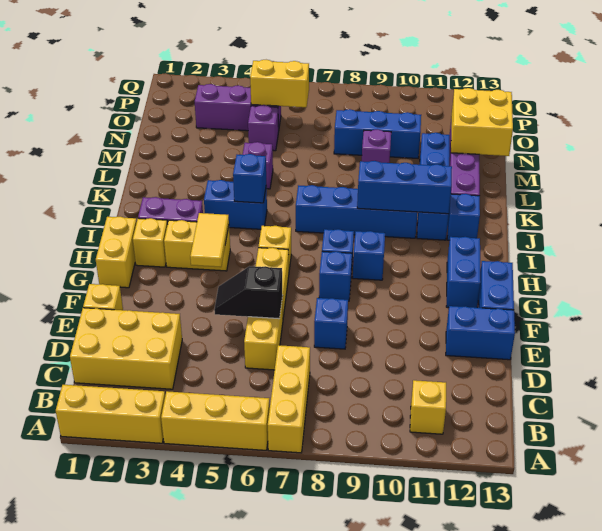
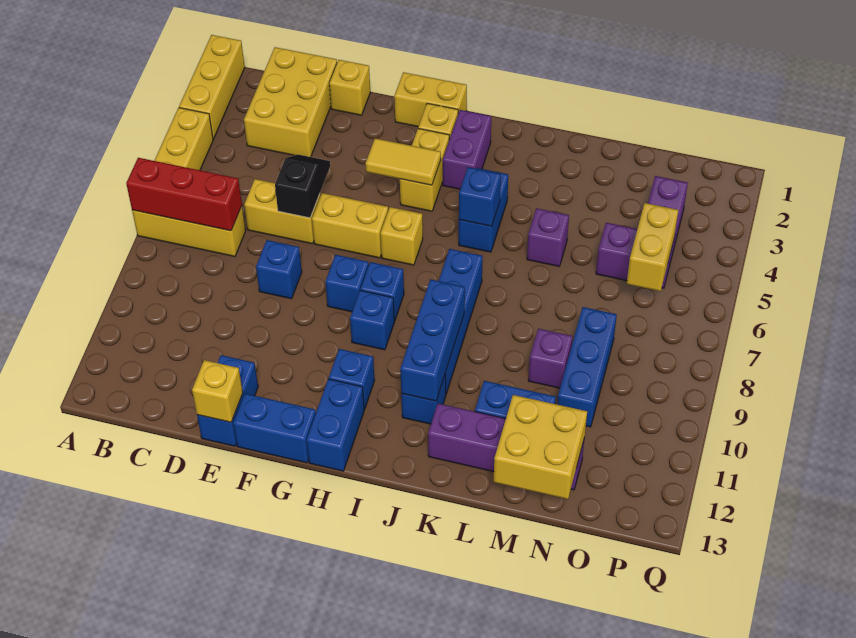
none -> red brick A7:C7 level 2
yellow brick B11 level 1 -> yellow brick E13 level 2
blue brick G12:H12 level 1 -> blue brick H12:H13 level 1
blue brick J12 level 1 -> blue brick H11 level 1

